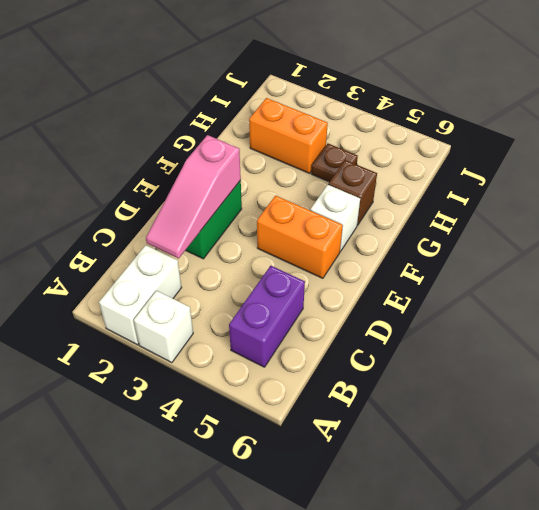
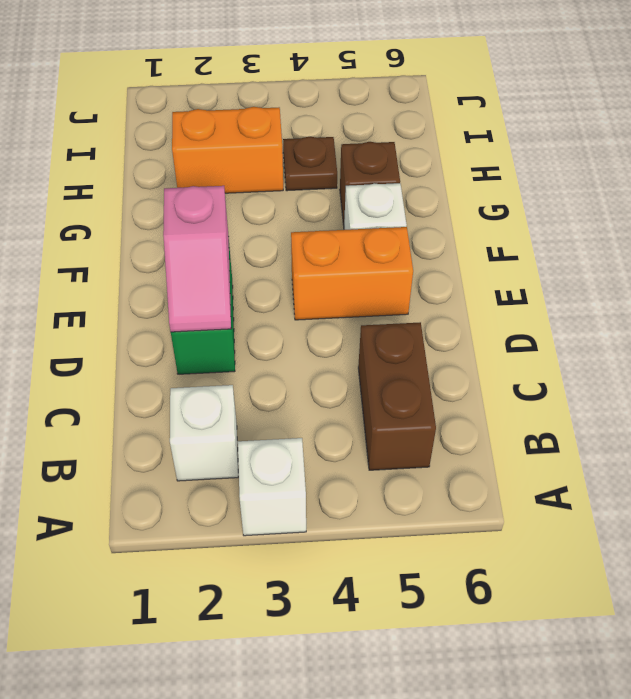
white brick A2:B2 level 1 -> white brick B2 level 1
purple brick B5:C5 level 1 -> brown brick B5:C5 level 1
pink slope C2:E2 level 2 top E -> pink slope D2:E2 level 2 top E

